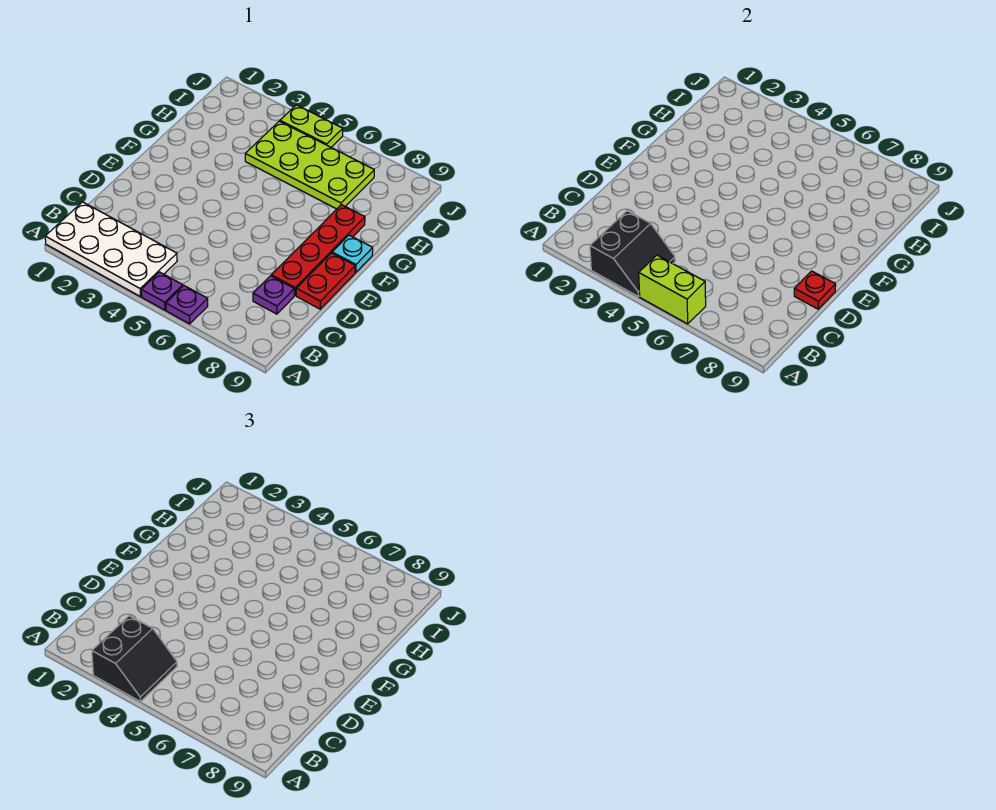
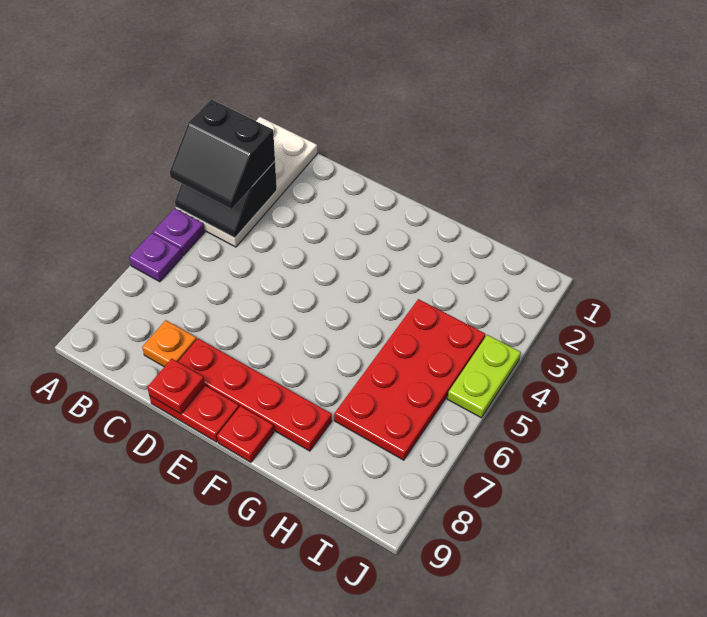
lime brick A5:A6 level 2 -> none
purple plate C8 level 1 -> orange plate C8 level 1
cyan plate F9 level 1 -> red plate F9 level 1
lime plate H4:I7 level 1 -> red plate H4:I7 level 1

